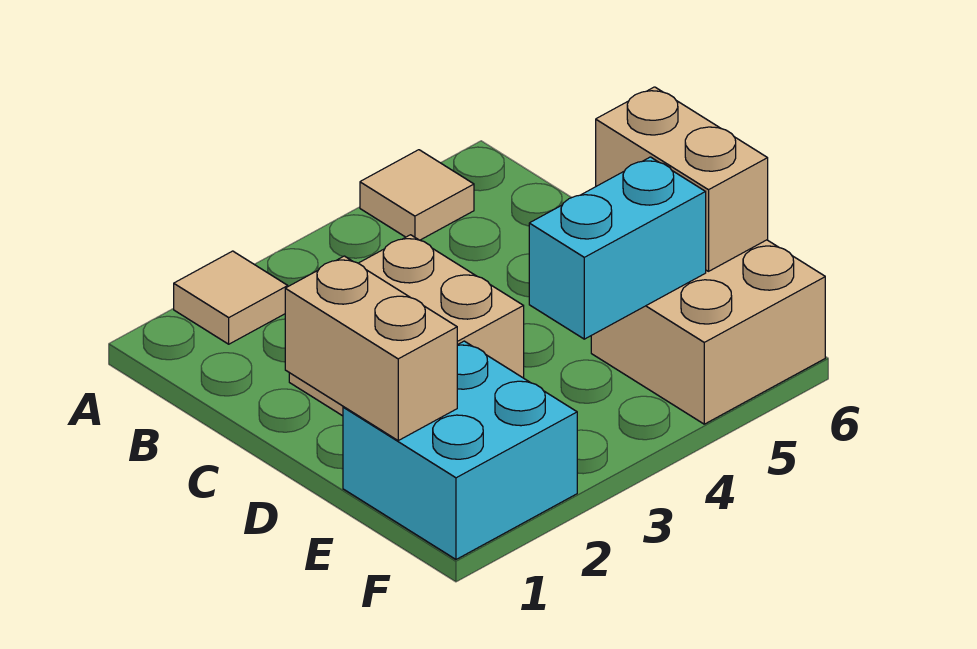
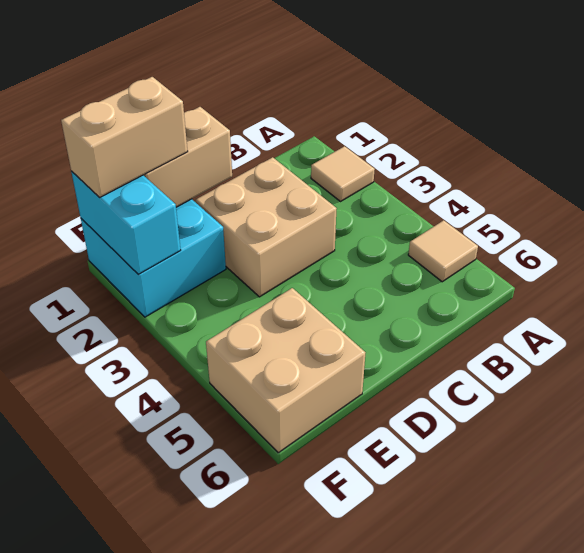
tan brick D6:E6 level 2 -> tan brick E1:F1 level 3
cyan brick E4:E5 level 2 -> cyan brick F1:F2 level 2

